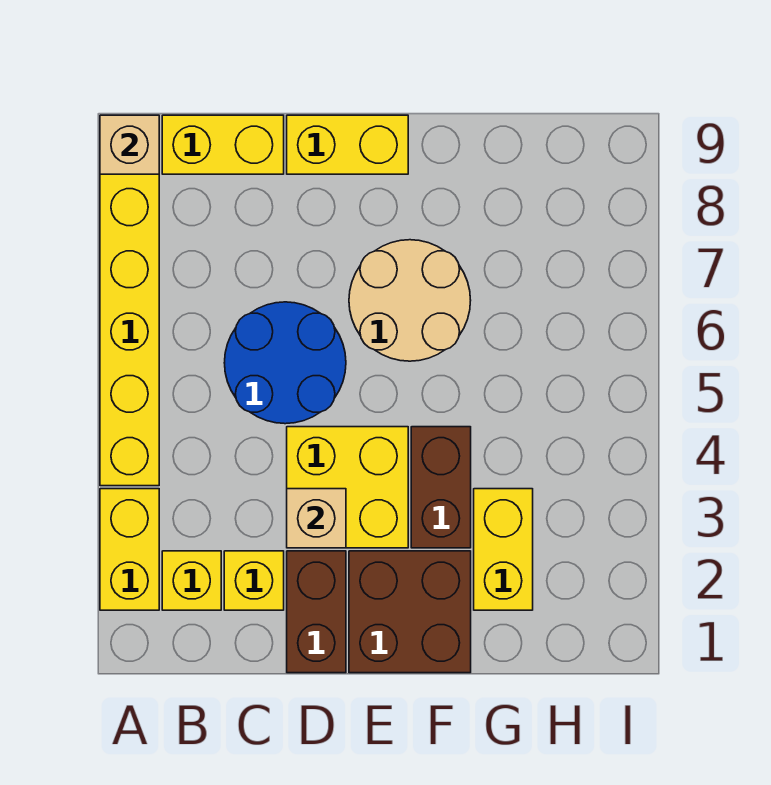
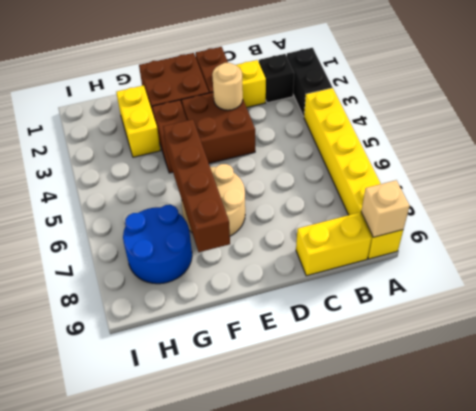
yellow brick A2:A3 level 1 -> black brick A2:A3 level 1
yellow brick B2 level 1 -> black brick B2 level 1
blue round brick C5:D6 level 1 -> blue round brick G7:H8 level 1
yellow brick D3:E4 level 1 -> brown brick D3:E4 level 1
tan brick D3 level 2 -> tan round brick D3 level 2
yellow brick D9:E9 level 1 -> none
none -> brown brick F5:F8 level 2

